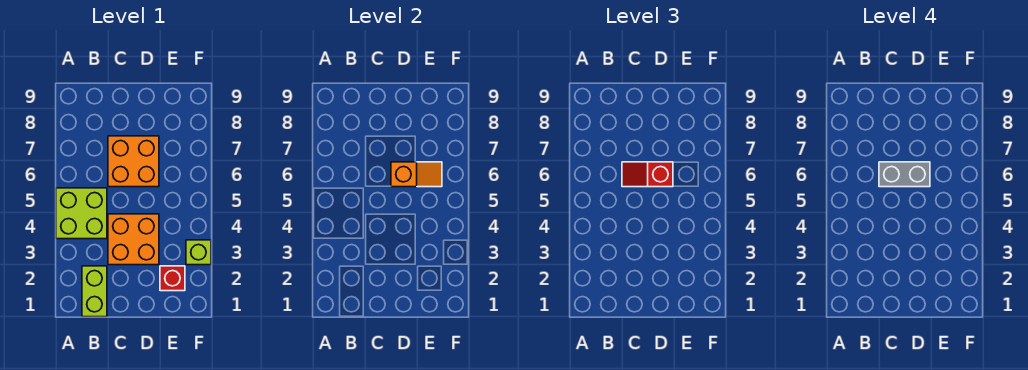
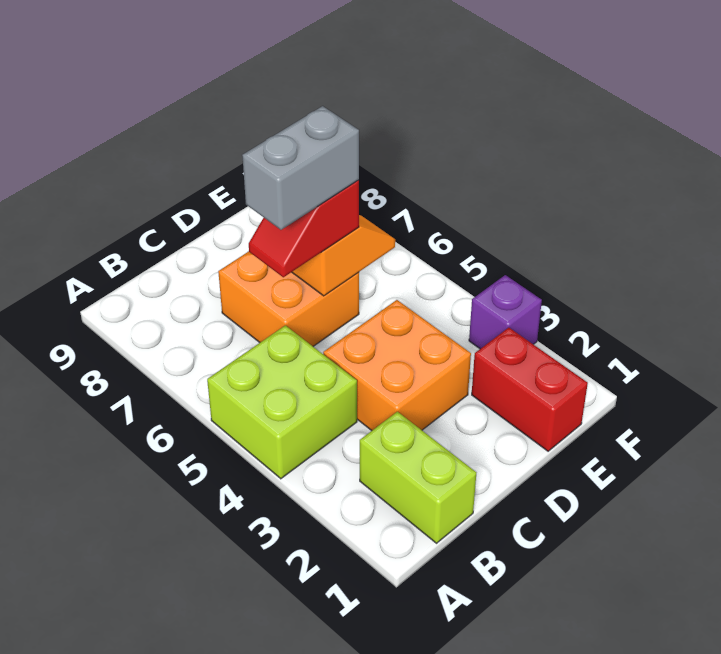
red brick E2 level 1 -> red brick E1:E2 level 1
lime brick F3 level 1 -> purple brick F3 level 1

